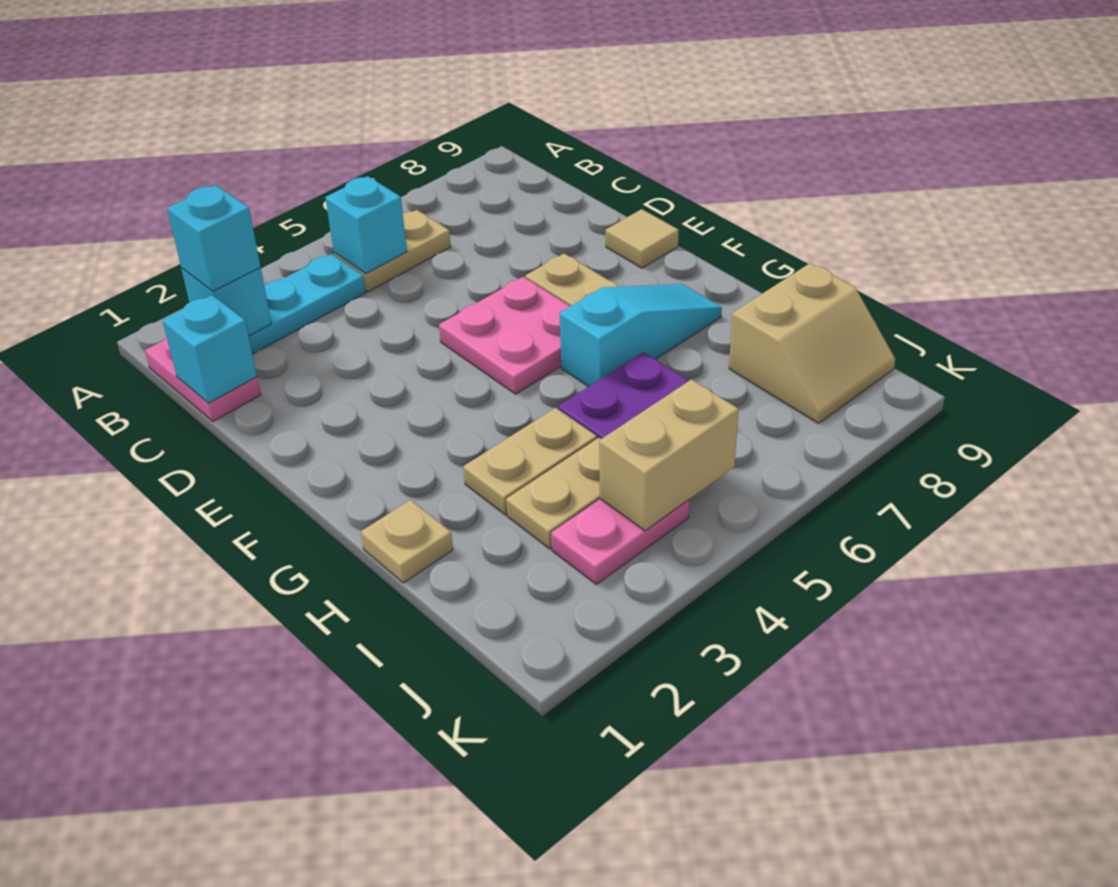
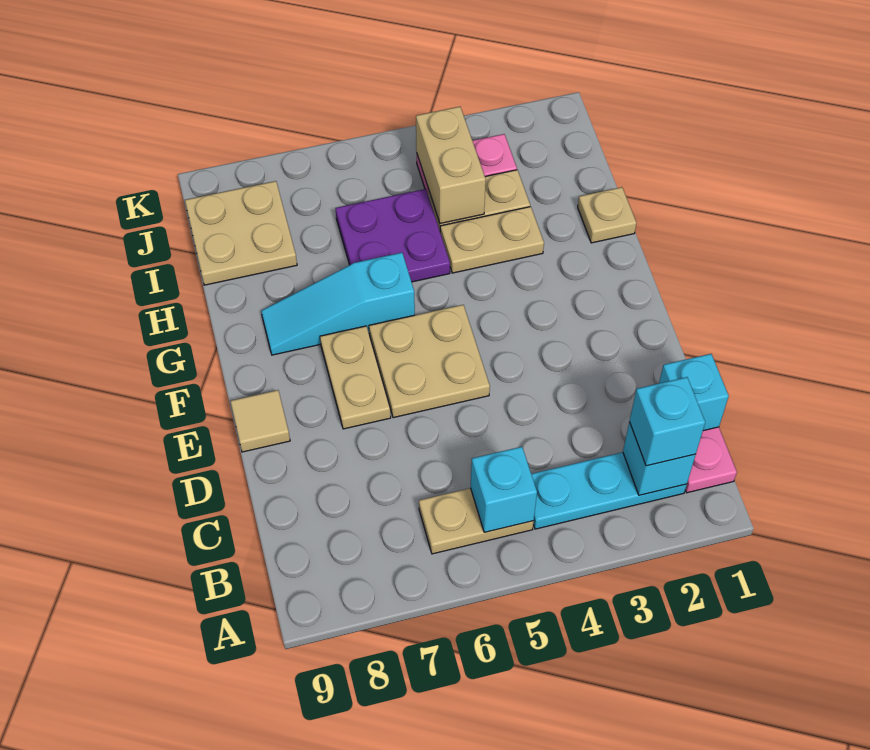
pink plate E5:F6 level 1 -> tan plate E5:F6 level 1
tan slope I8:J9 level 1 top I -> tan plate I8:J9 level 1
tan brick J4:J5 level 2 -> tan brick I4:J4 level 2

